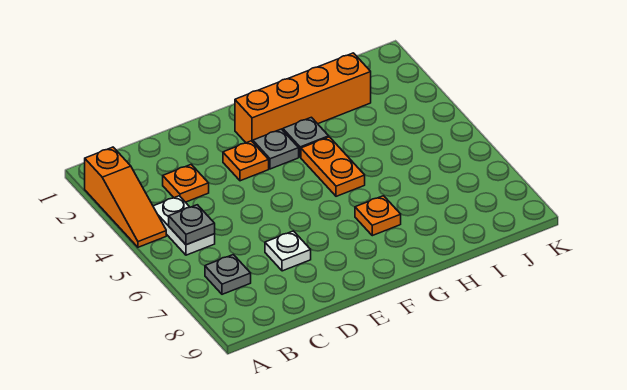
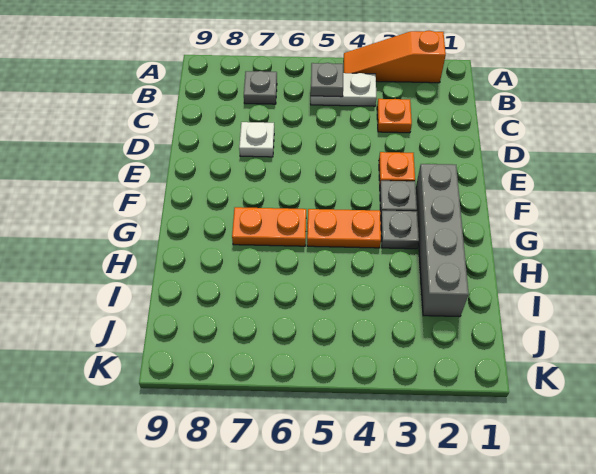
orange brick F2:I2 level 1 -> grey brick F2:I2 level 1
orange plate G7 level 1 -> orange plate G6:G7 level 1

